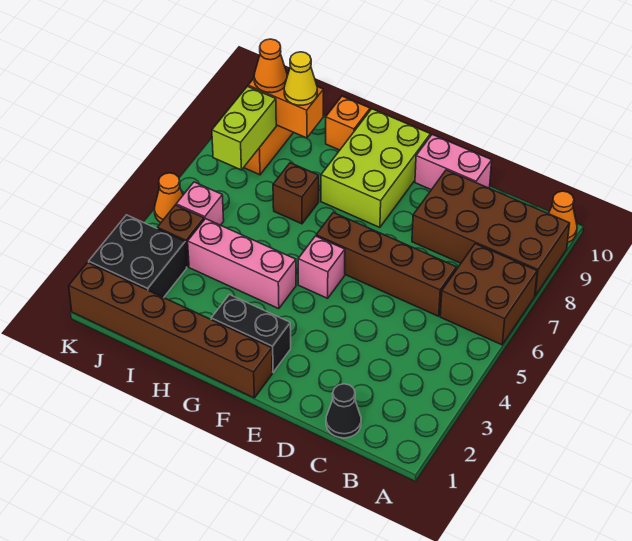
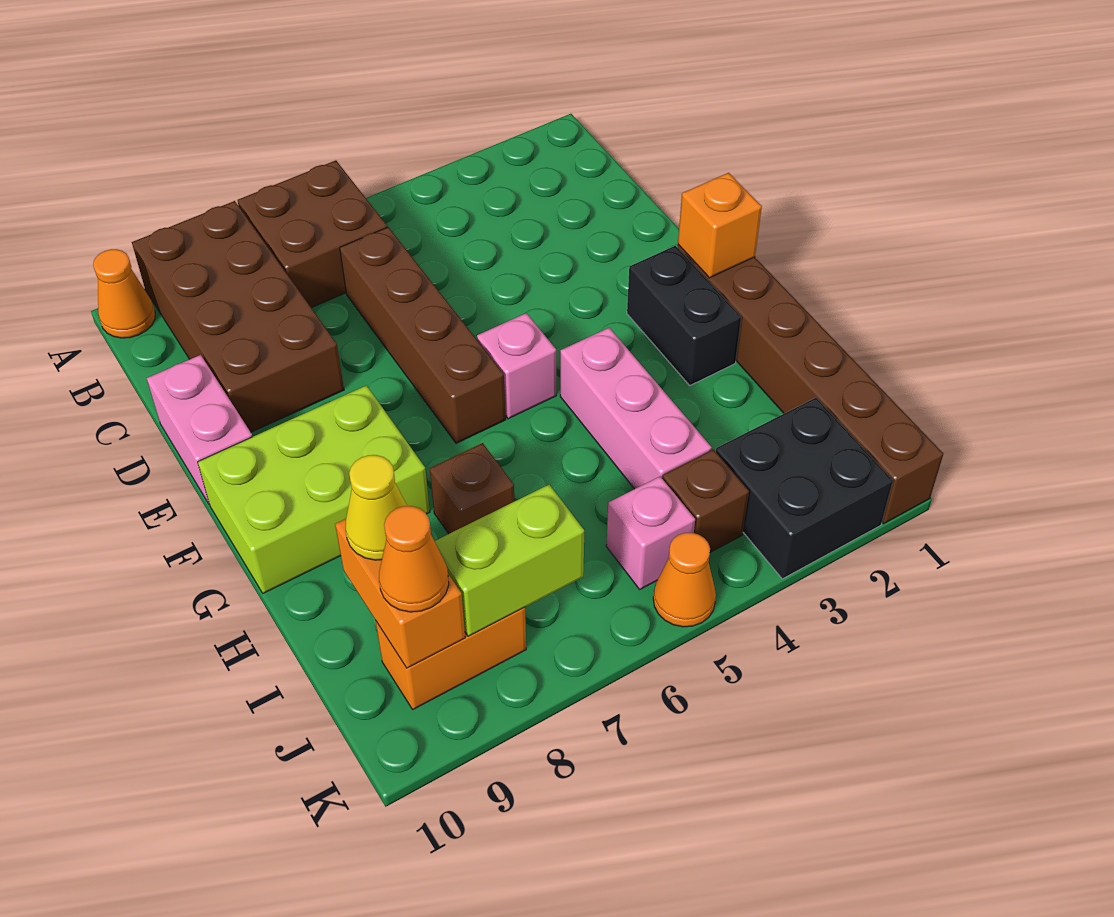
black cone C1 level 1 -> none
orange brick H10 level 1 -> orange brick F1 level 2

